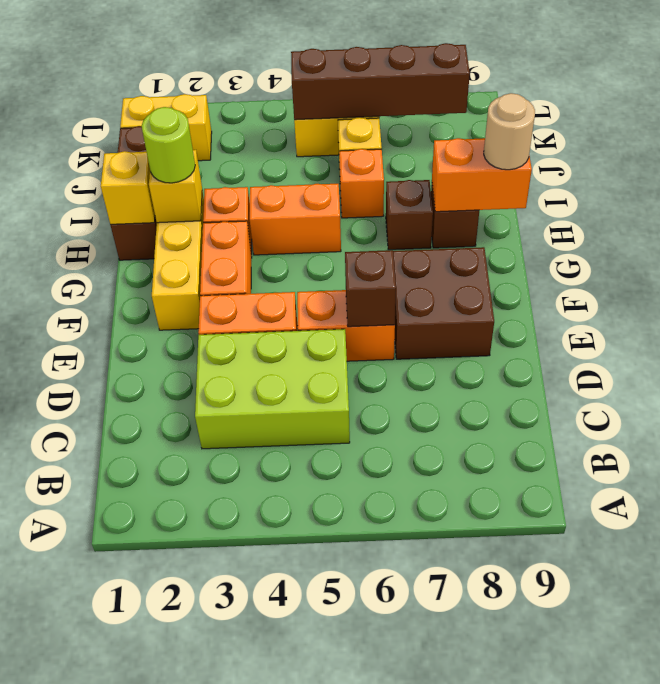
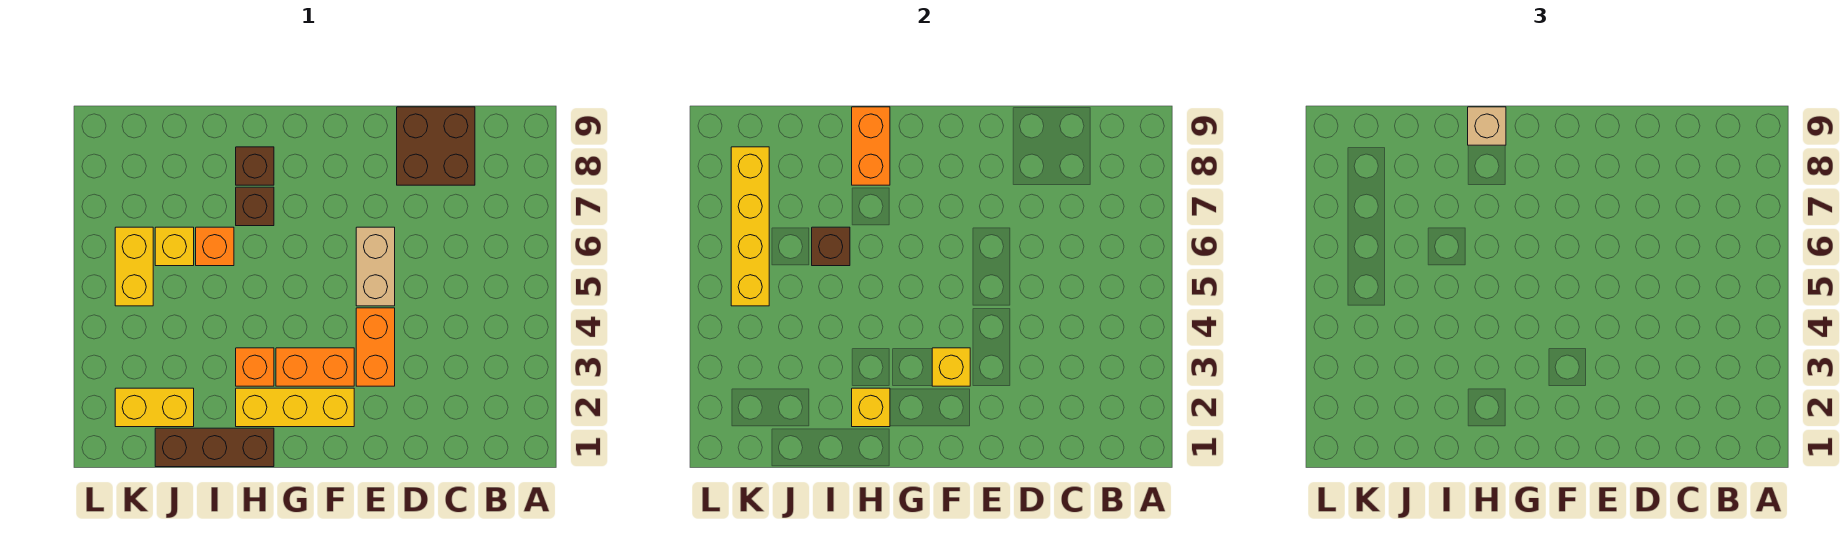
lime brick C3:D5 level 1 -> none
orange brick E5:E6 level 1 -> tan brick E5:E6 level 1
brown brick E6 level 2 -> brown brick I6 level 2
brown brick E7:F8 level 1 -> brown brick C8:D9 level 1
yellow brick H1 level 2 -> yellow brick F3 level 2
lime round brick H2 level 3 -> none
orange brick H4:H5 level 1 -> none
tan round brick H9 level 3 -> tan brick H9 level 3
yellow brick K1:K2 level 1 -> yellow brick J2:K2 level 1
brown brick K5:K8 level 2 -> yellow brick K5:K8 level 2

